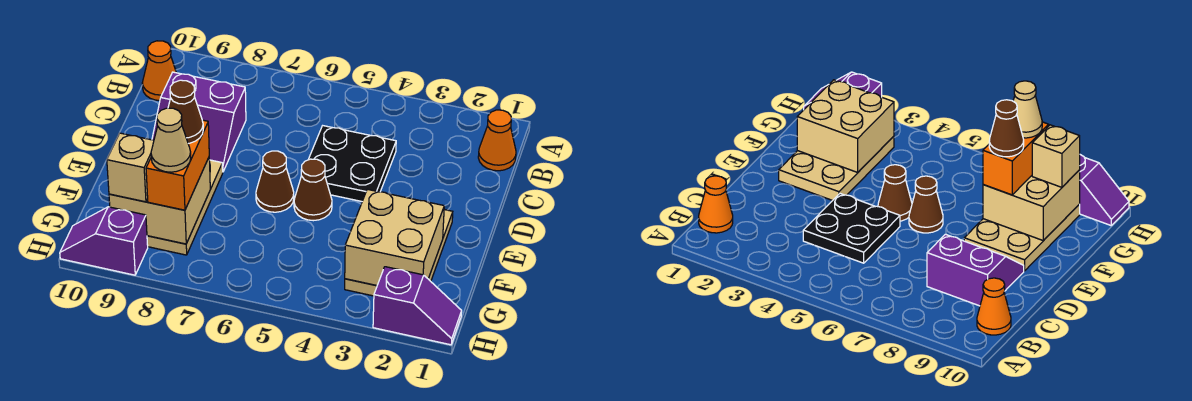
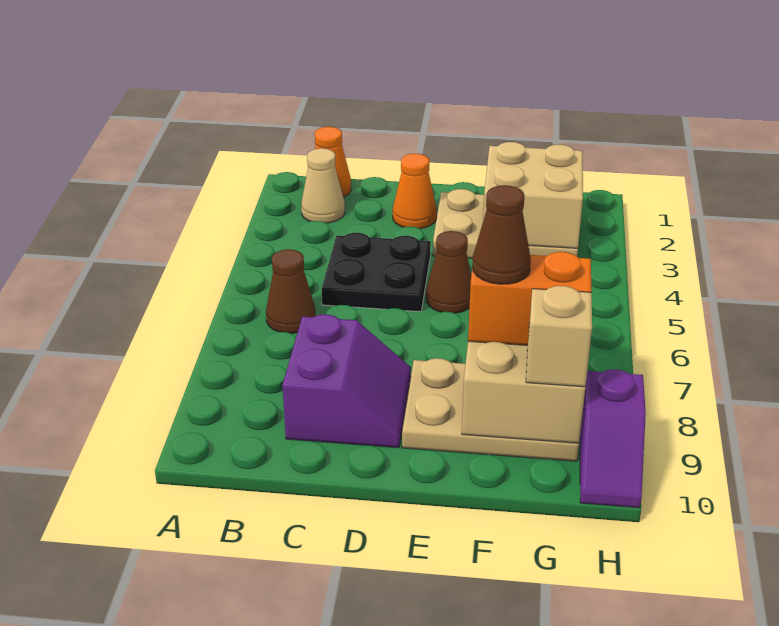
orange cone B10 level 1 -> orange cone D2 level 1
brown cone E6 level 1 -> brown cone B6 level 1
tan cone G8 level 4 -> tan cone B2 level 1
purple slope H1:H2 level 1 top 2 -> none

